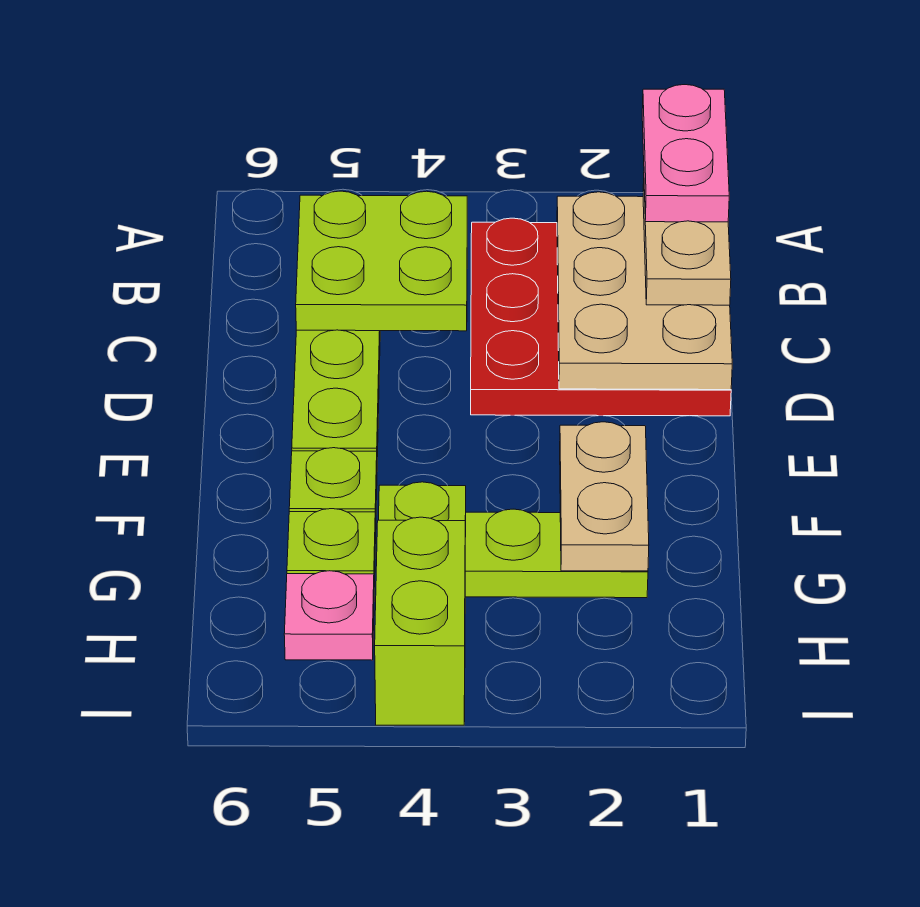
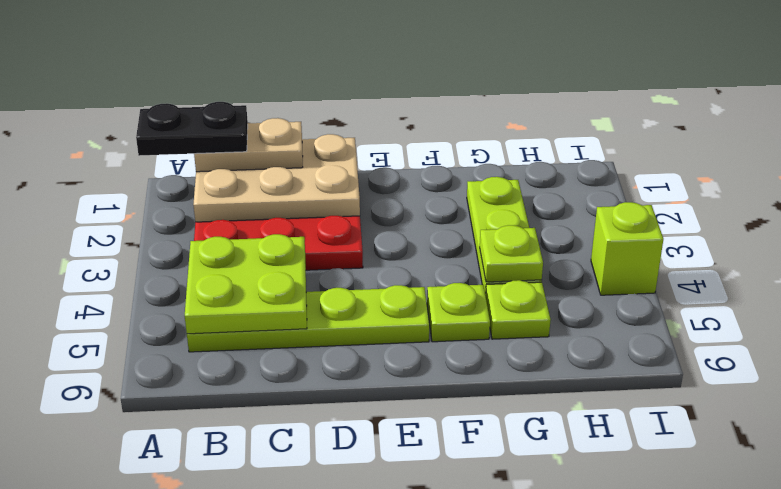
pink plate A1:B1 level 4 -> black plate A1:B1 level 4
tan plate F2:G2 level 2 -> none
lime brick H4:I4 level 1 -> lime brick I4 level 1
pink plate H5 level 1 -> none

